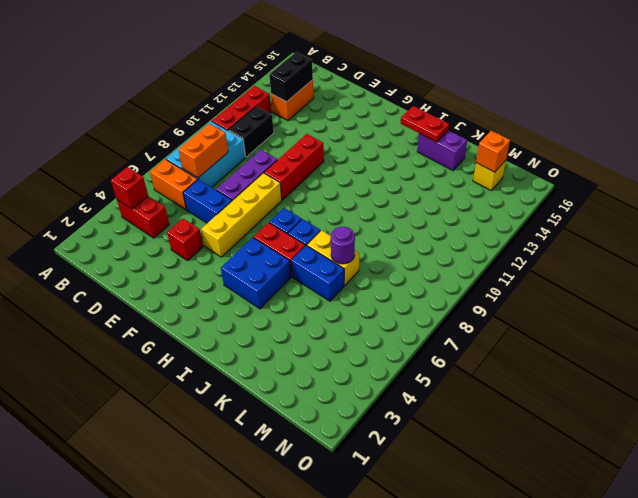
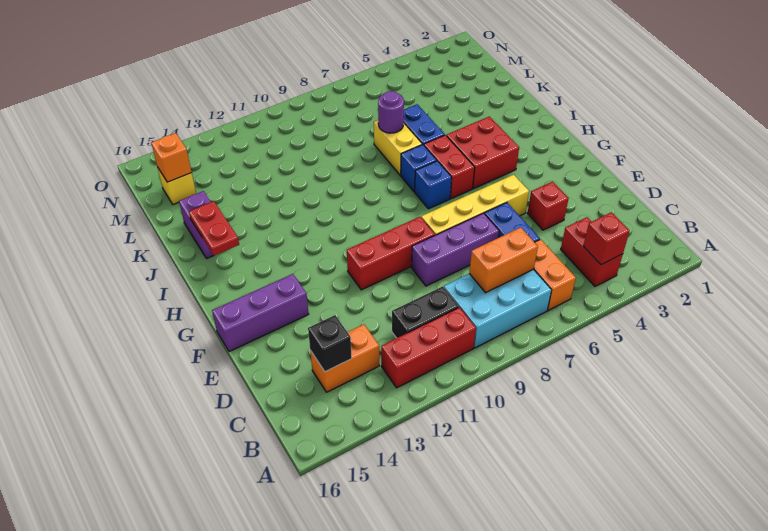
black brick C13:C14 level 2 -> black brick C14 level 2
none -> purple brick F14:F16 level 1
blue brick H4:I5 level 1 -> red brick H4:I5 level 1

